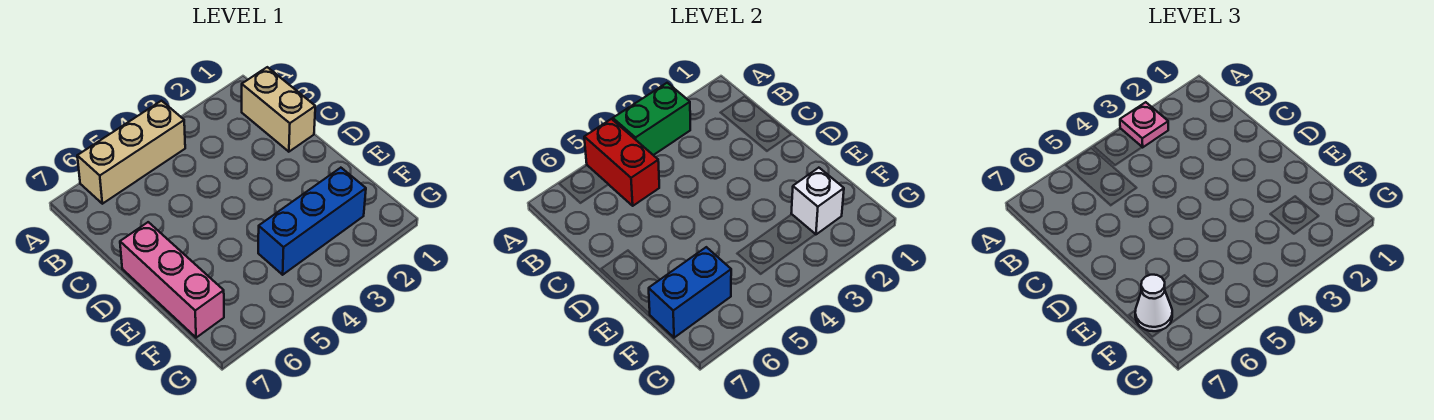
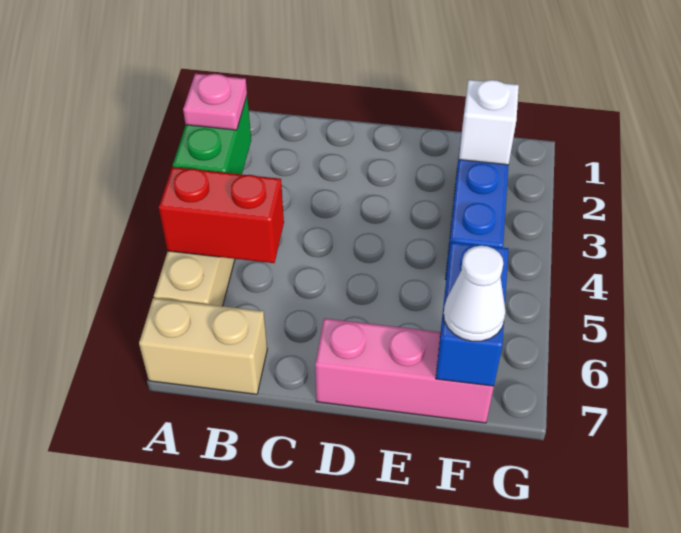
tan brick B1:C1 level 1 -> tan brick A7:B7 level 1

